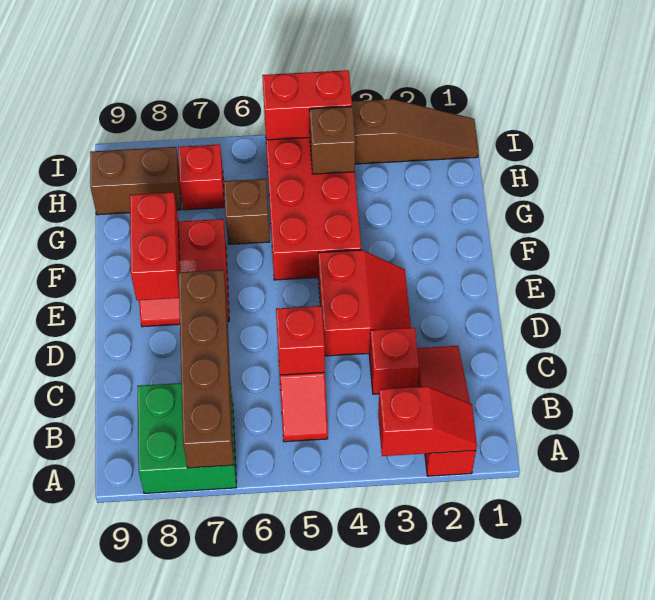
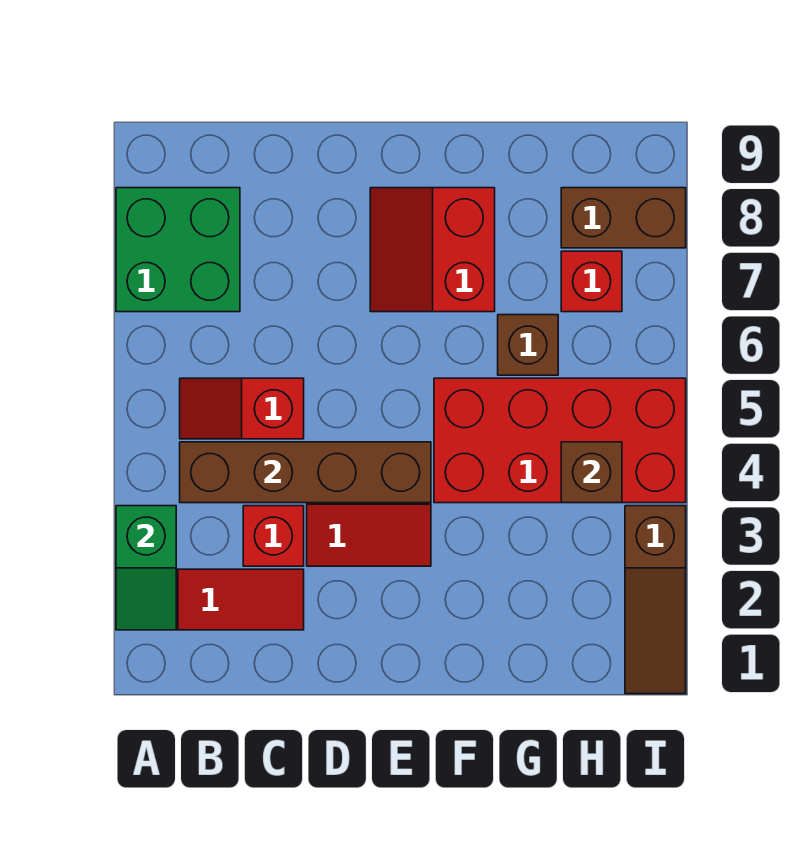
red slope A2:A3 level 2 top 3 -> green slope A2:A3 level 2 top 3
brown brick A7:D7 level 2 -> brown brick B4:E4 level 2
red brick C5 level 2 -> none
red brick E8:F8 level 2 -> none
brown brick H8:H9 level 1 -> brown brick H8:I8 level 1
red brick I4:I5 level 2 -> none

